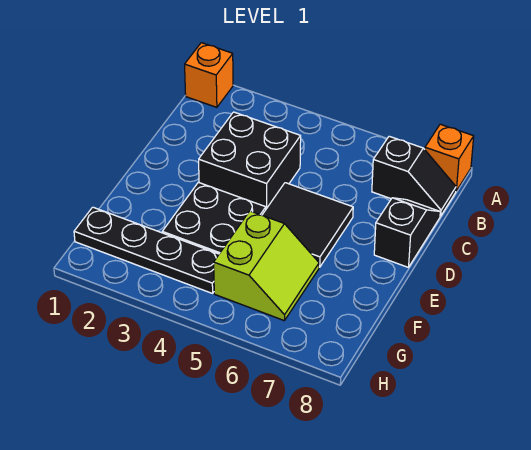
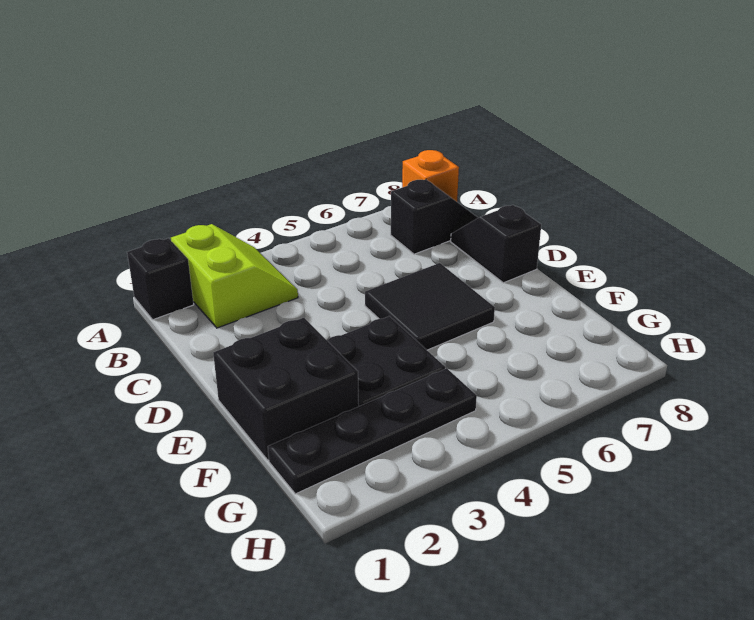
orange brick A1 level 1 -> black brick A1 level 1
black brick C3:D4 level 1 -> black brick E1:F2 level 1
lime slope F5:G6 level 1 top 5 -> lime slope A2:B3 level 1 top 2

